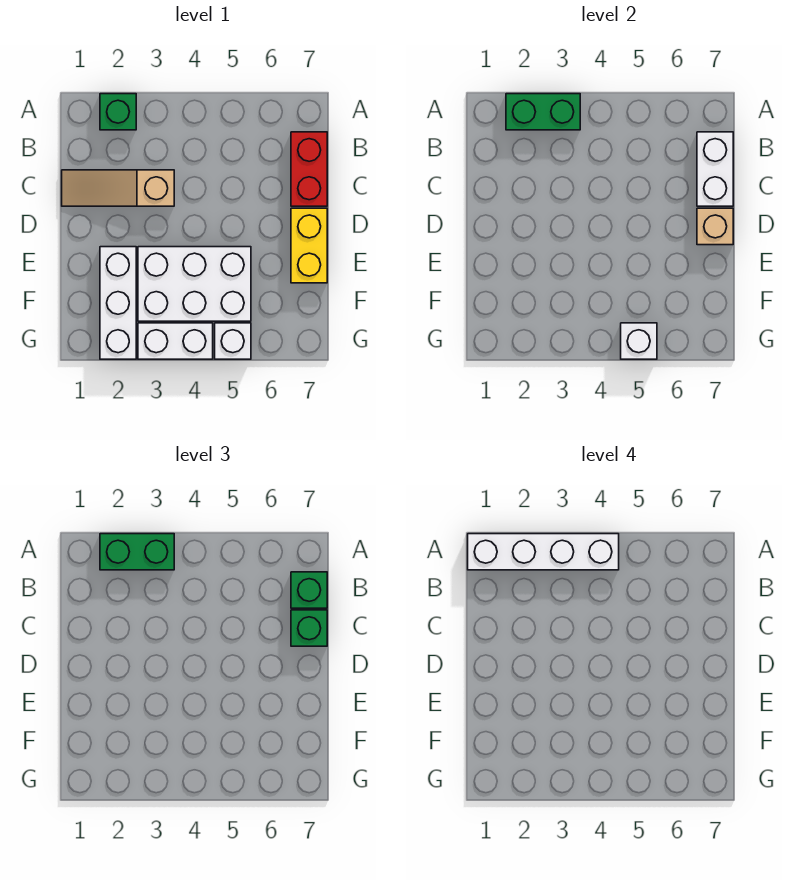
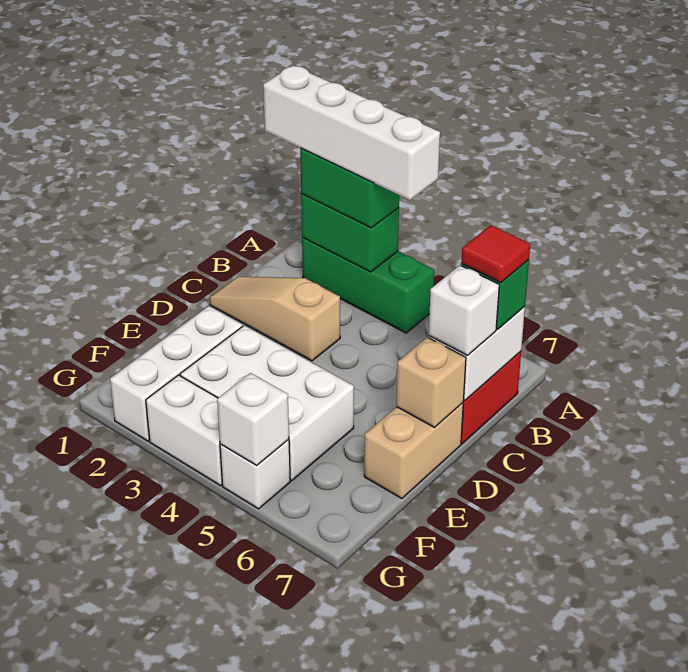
green brick A2 level 1 -> green brick A2:A4 level 1
none -> red tile B7 level 4
green brick C7 level 3 -> white brick C7 level 3
yellow brick D7:E7 level 1 -> tan brick D7:E7 level 1

